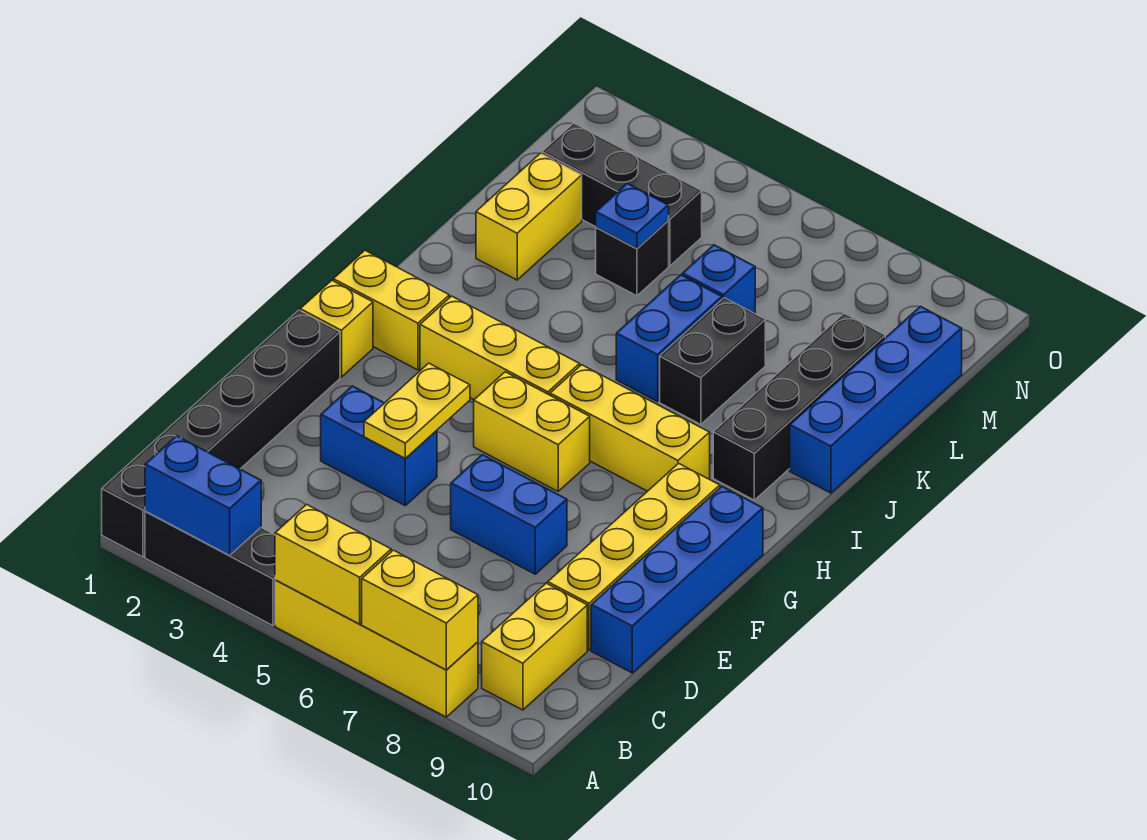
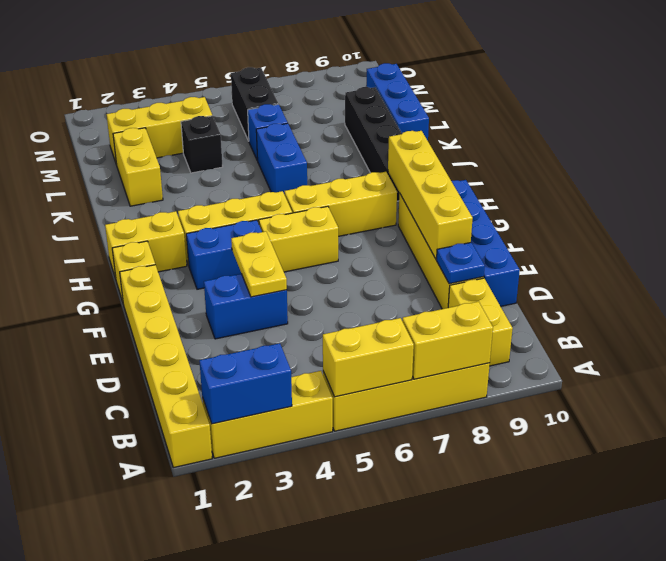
black brick A1:F1 level 1 -> yellow brick A1:F1 level 1
black brick A2:A4 level 1 -> yellow brick A2:A4 level 1
blue brick E6:E7 level 1 -> blue brick G3:G4 level 1
none -> yellow brick E9:H9 level 2
black brick J7:K7 level 1 -> black brick M6:N6 level 1
blue brick J10:M10 level 1 -> blue brick K10:M10 level 1
blue plate L4 level 2 -> blue plate D9 level 2
black brick M2:M4 level 1 -> yellow brick M2:M4 level 1

